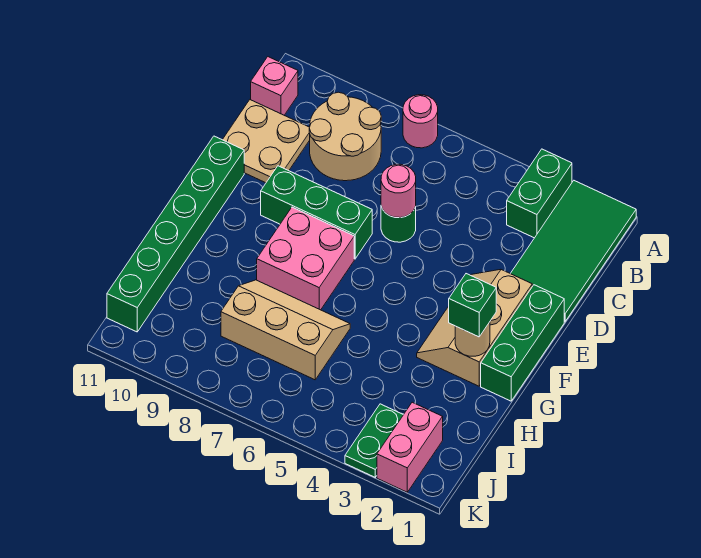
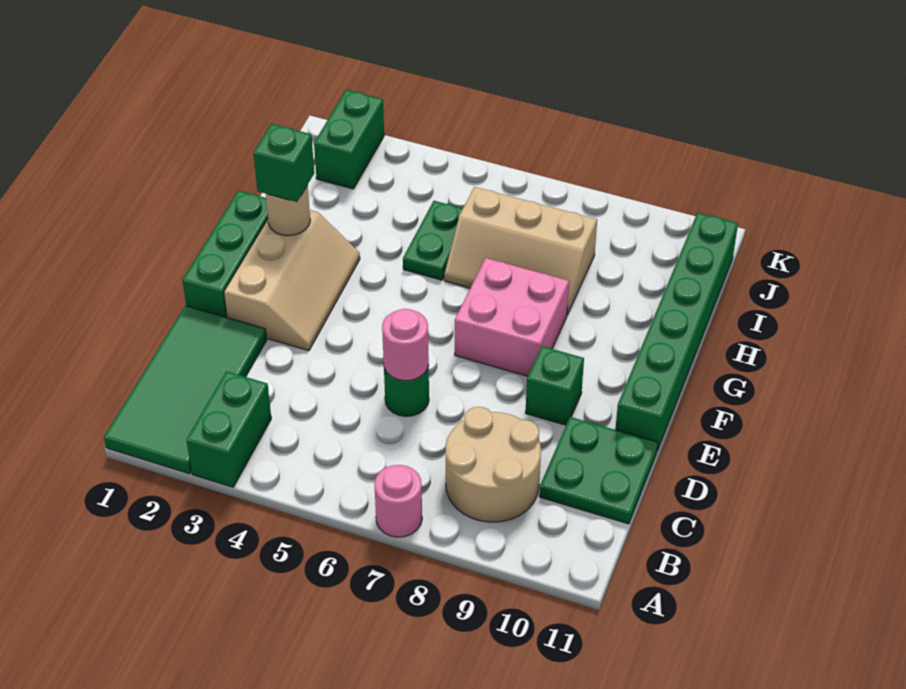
pink brick B11 level 1 -> none
tan plate C10:D11 level 1 -> green plate C10:D11 level 1
green brick E7:E9 level 1 -> green brick E9 level 1
pink brick J2:K2 level 1 -> green brick J2:K2 level 1
green plate J3:K3 level 1 -> green plate H5:I5 level 1

